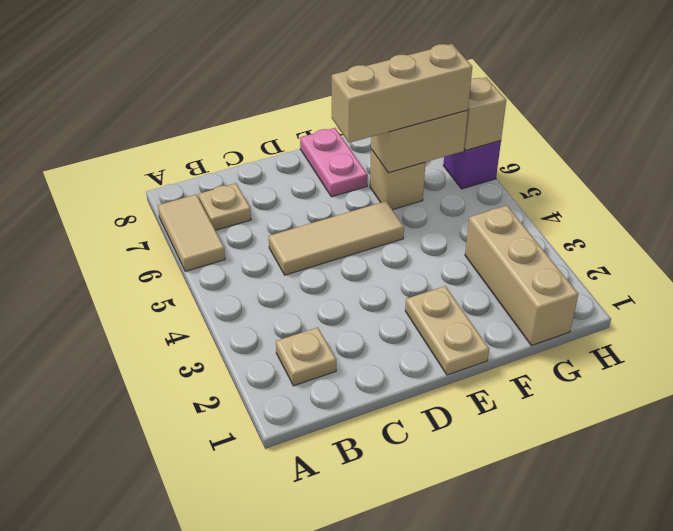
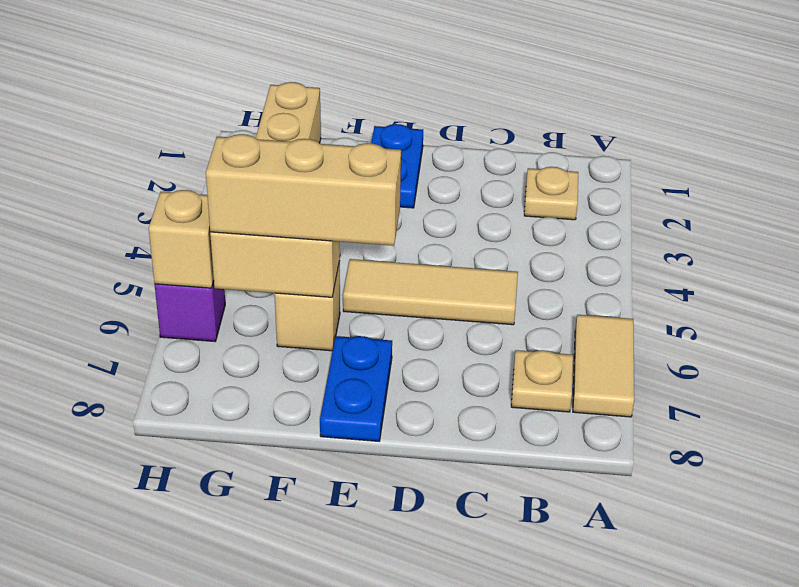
tan plate E1:E2 level 1 -> blue plate E1:E2 level 1
pink plate E7:E8 level 1 -> blue plate E7:E8 level 1

